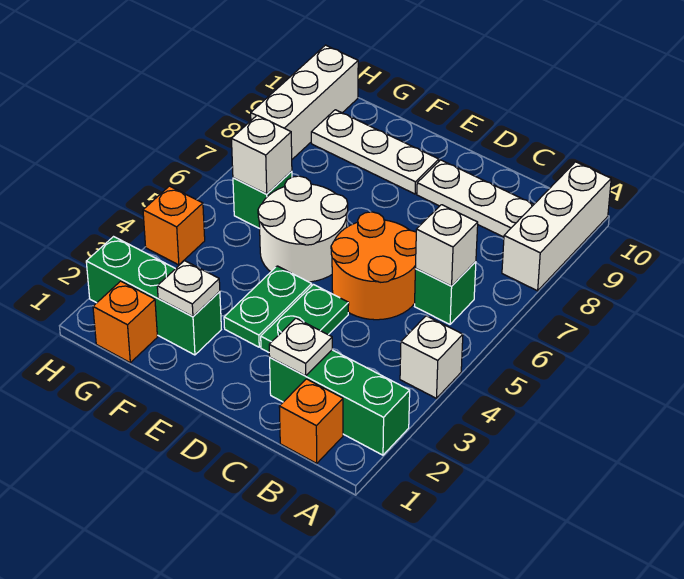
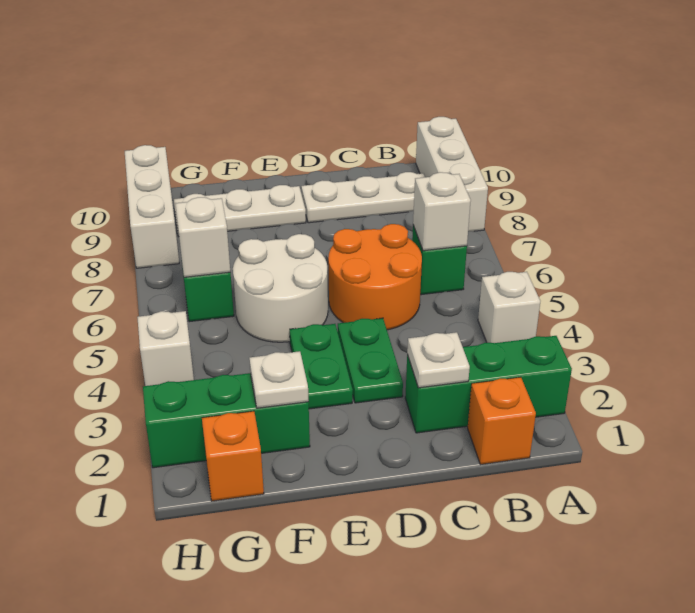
orange brick H4 level 1 -> white brick H4 level 1

